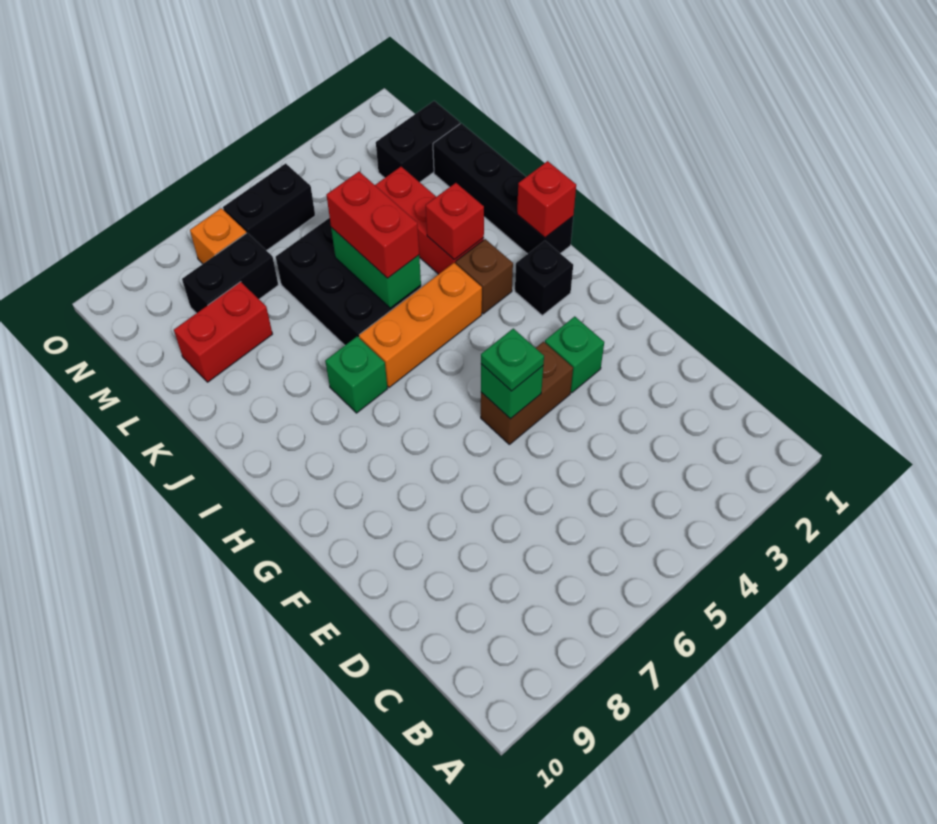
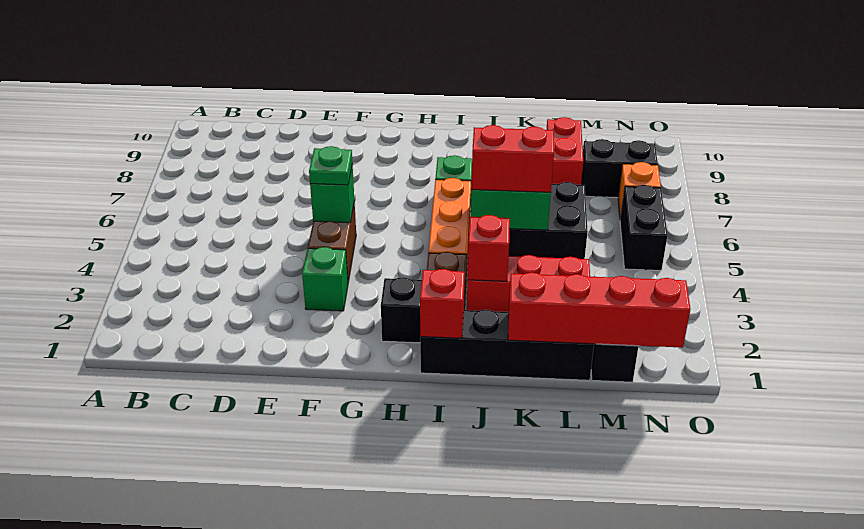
none -> red brick K1:N1 level 2
black brick M7:M8 level 1 -> black brick M8:N8 level 1

